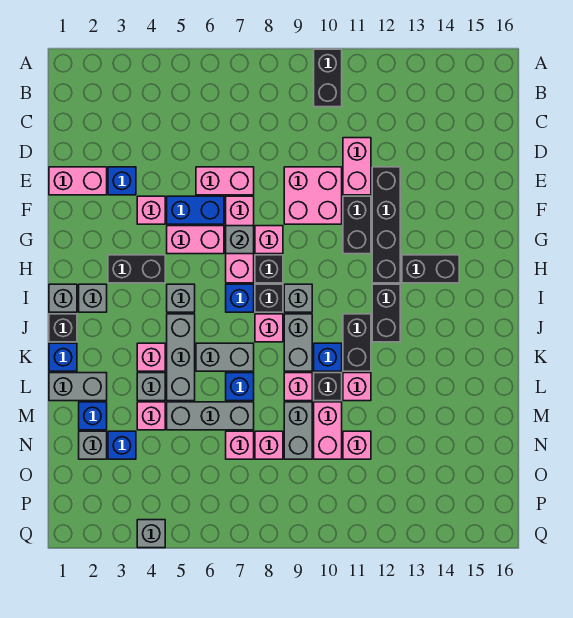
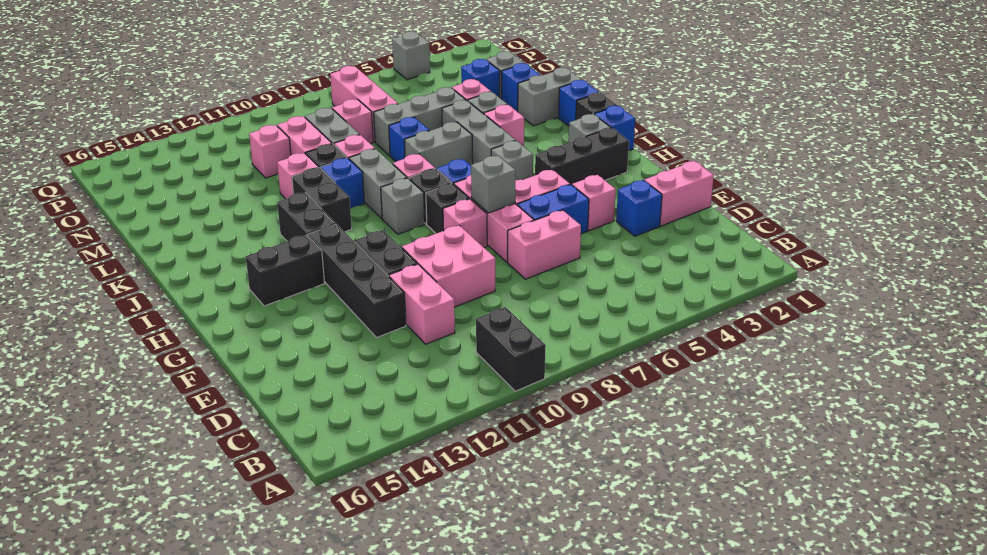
black brick H3:H4 level 1 -> black brick H2:H4 level 1
grey brick I1 level 1 -> blue brick I1 level 1
pink brick N7 level 1 -> pink brick N7:P7 level 1

